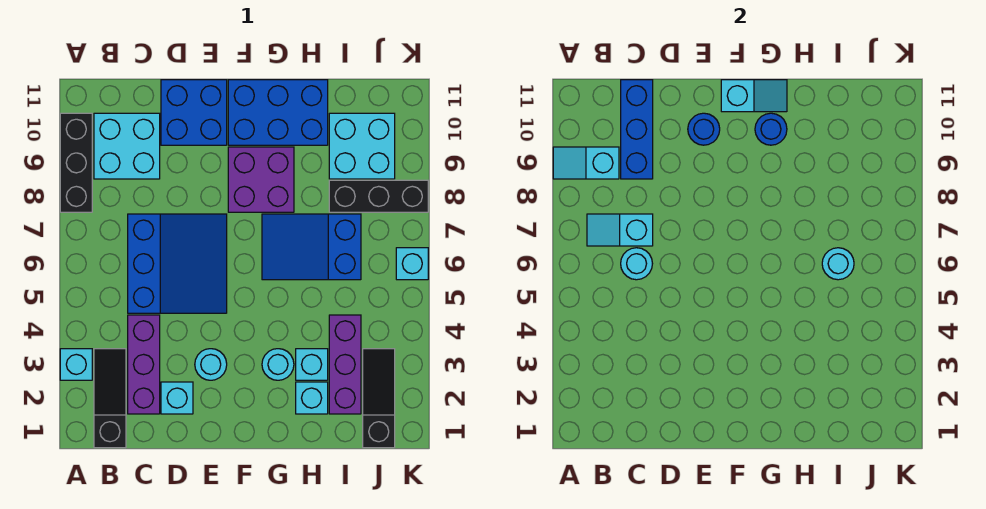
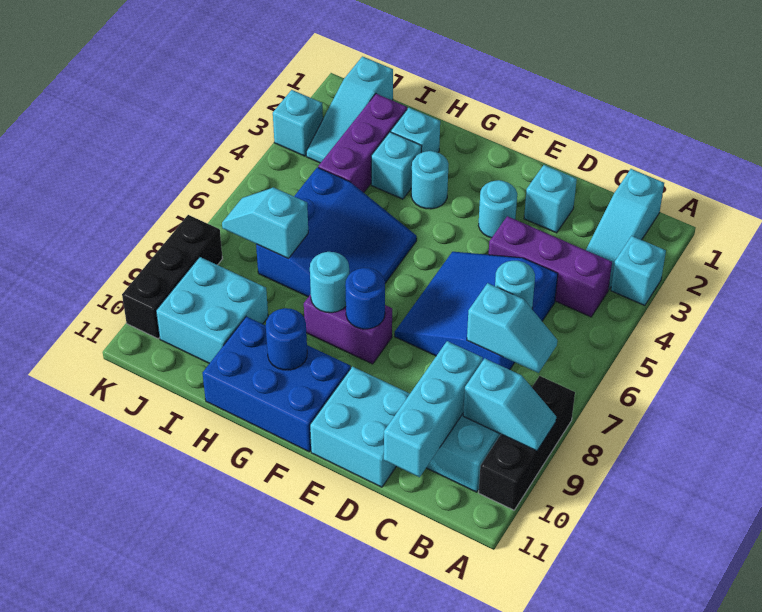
black slope B1:B3 level 1 top 1 -> cyan slope B1:B3 level 1 top 1
purple brick C2:C4 level 1 -> purple brick B4:D4 level 1
blue brick C9:C11 level 2 -> cyan brick C9:C11 level 2
blue brick D10:E11 level 1 -> cyan brick D10:E11 level 1
blue round brick E10 level 2 -> blue round brick F8 level 2
purple brick F8:G9 level 1 -> purple brick F8:G8 level 1
cyan slope F11:G11 level 2 top F -> cyan slope I7:J7 level 2 top I
blue slope G6:I7 level 1 top I -> blue slope G5:I7 level 1 top I
cyan round brick I6 level 2 -> cyan round brick G8 level 2
black brick I8:K8 level 1 -> black brick K8:K10 level 1
black slope J1:J3 level 1 top 1 -> cyan slope J1:J3 level 1 top 1
cyan brick K6 level 1 -> cyan brick K3 level 1

